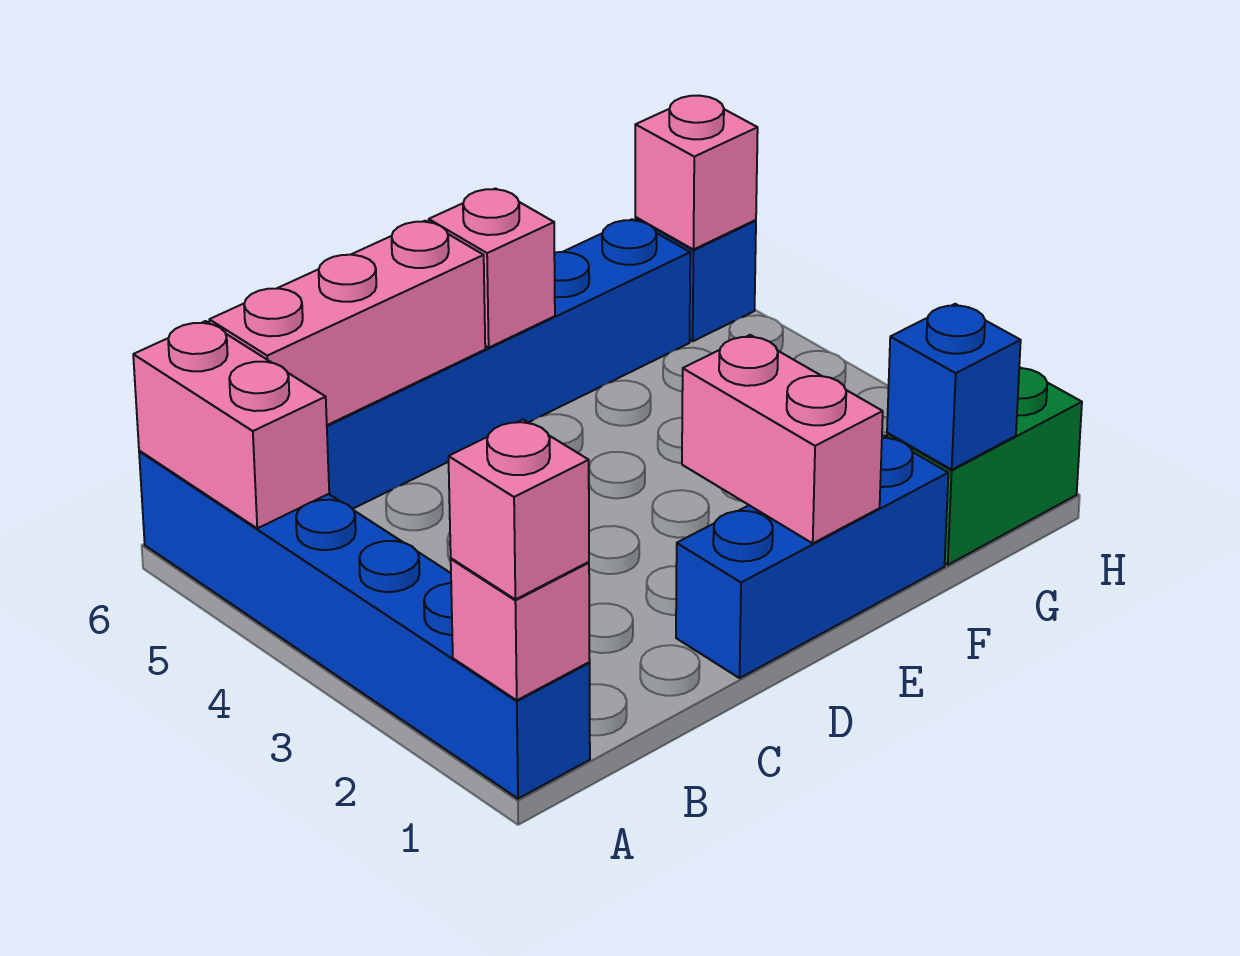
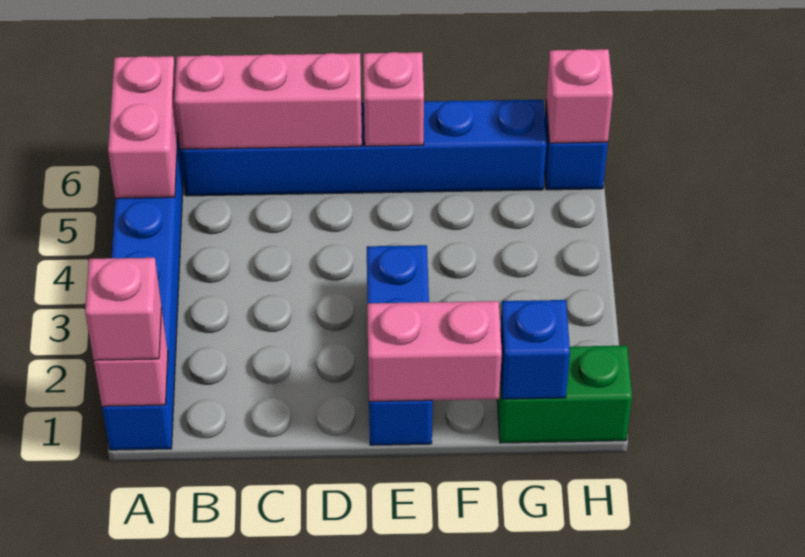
blue brick D1:F1 level 1 -> blue brick E1:E3 level 1
pink brick E1:E2 level 2 -> pink brick E1:F1 level 2

